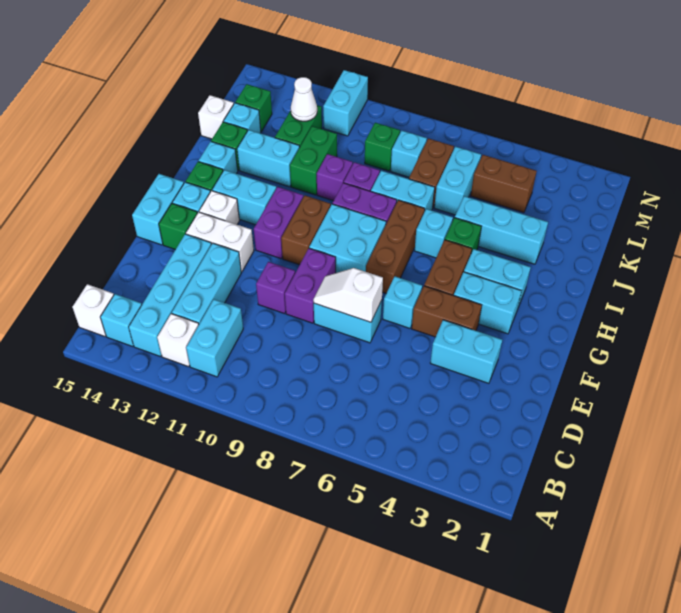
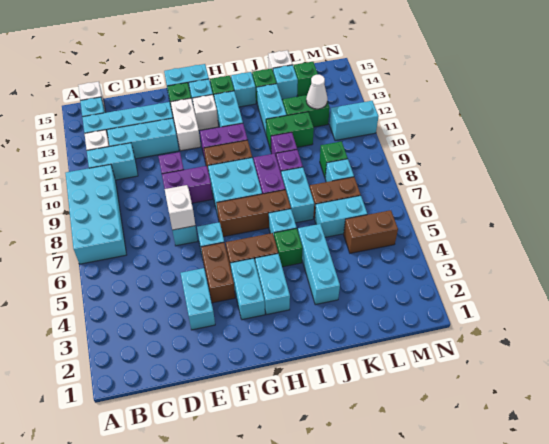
none -> cyan brick A7:B10 level 1
brown brick L4:L5 level 1 -> brown brick L5:M5 level 1

